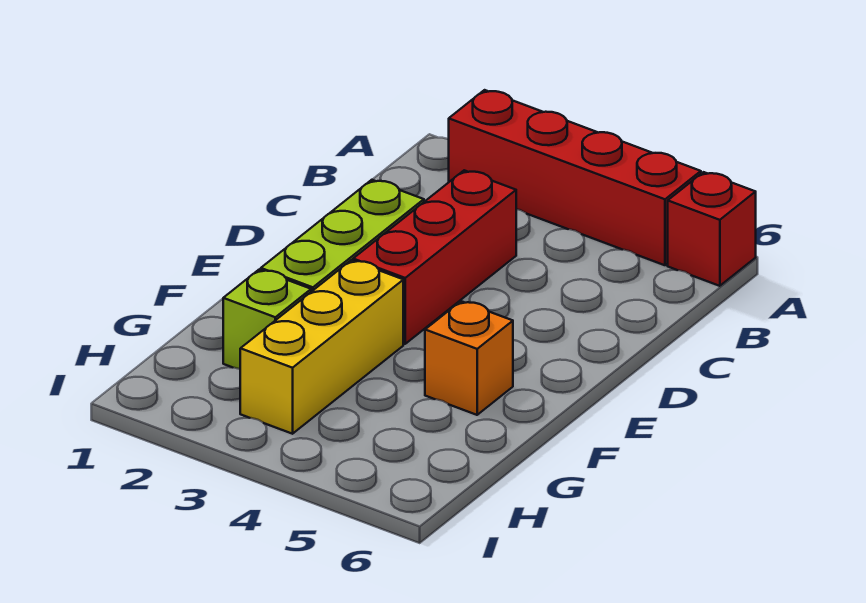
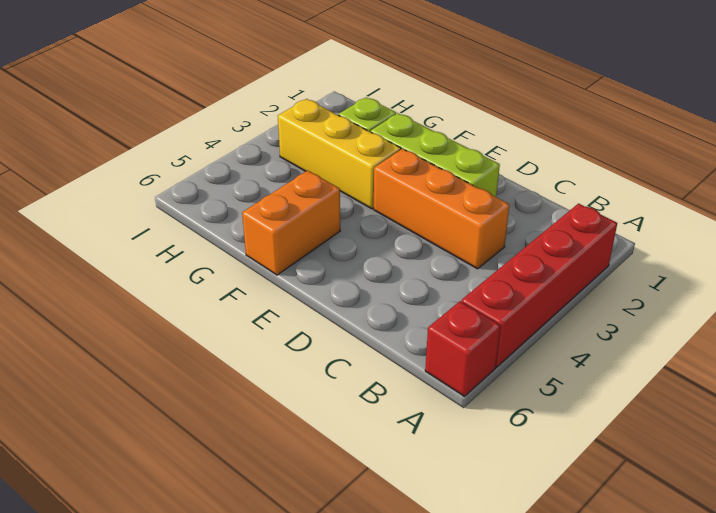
red brick C3:E3 level 1 -> orange brick C3:E3 level 1
orange brick F5 level 1 -> orange brick F5:F6 level 1

